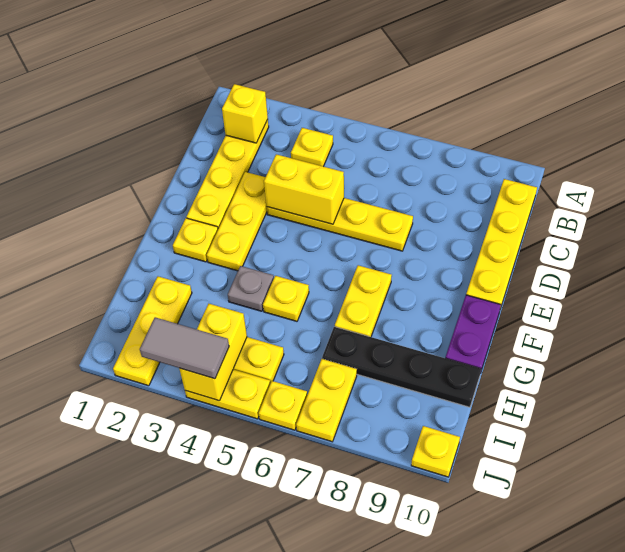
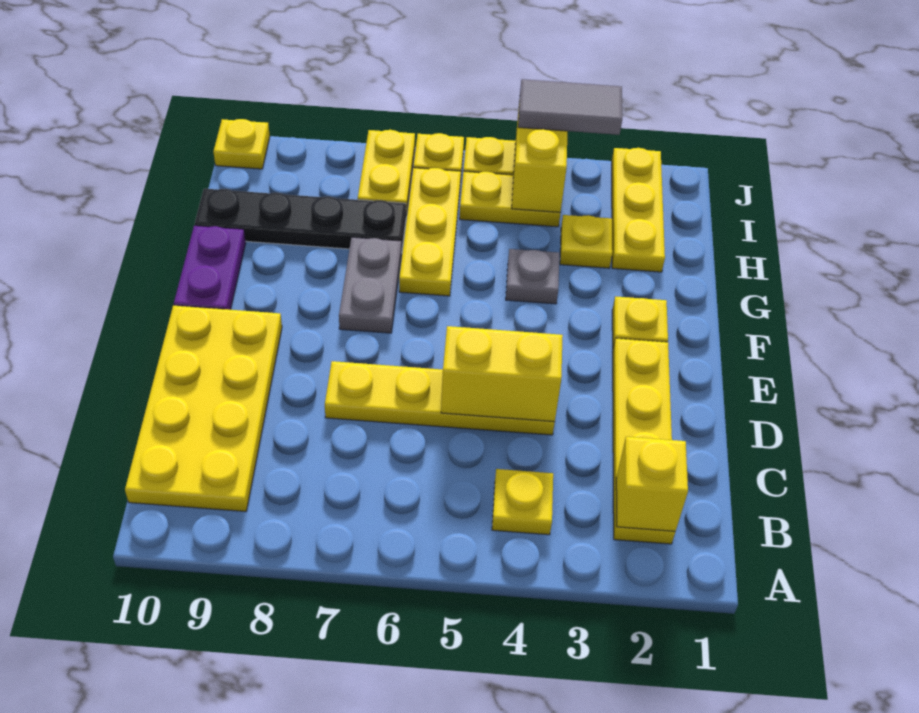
yellow plate B10:E10 level 1 -> yellow plate B9:E10 level 1
yellow plate D3:F3 level 1 -> yellow plate G6:I6 level 1
yellow plate F7:G7 level 1 -> grey plate F7:G7 level 1
yellow plate G5 level 1 -> yellow plate H3 level 1

